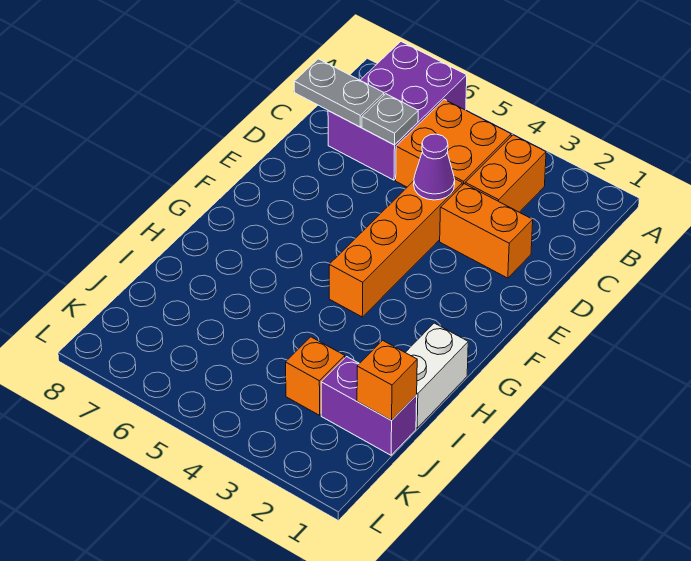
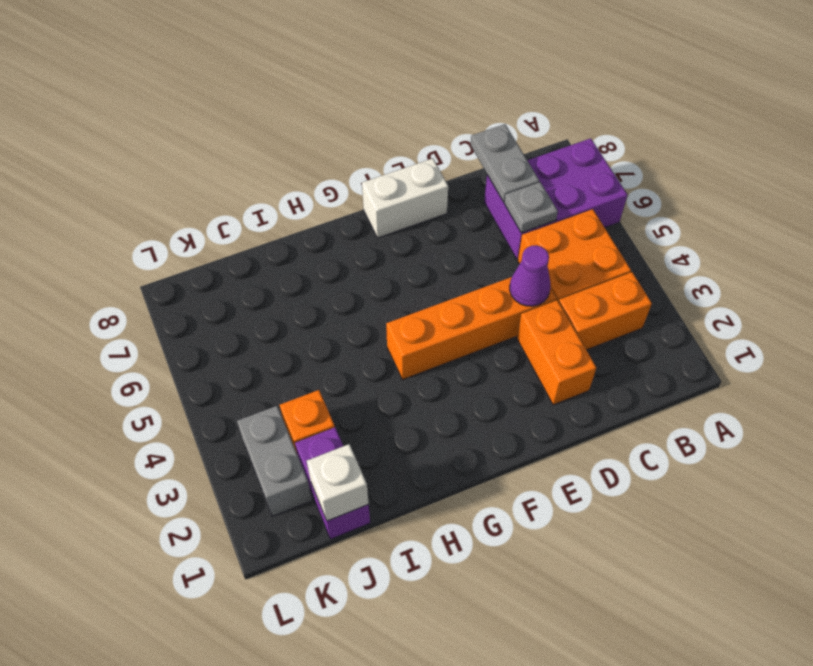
white brick H1:I1 level 1 -> white brick E8:F8 level 1
orange brick J1 level 2 -> white brick J1 level 2
none -> grey brick K2:K3 level 1

